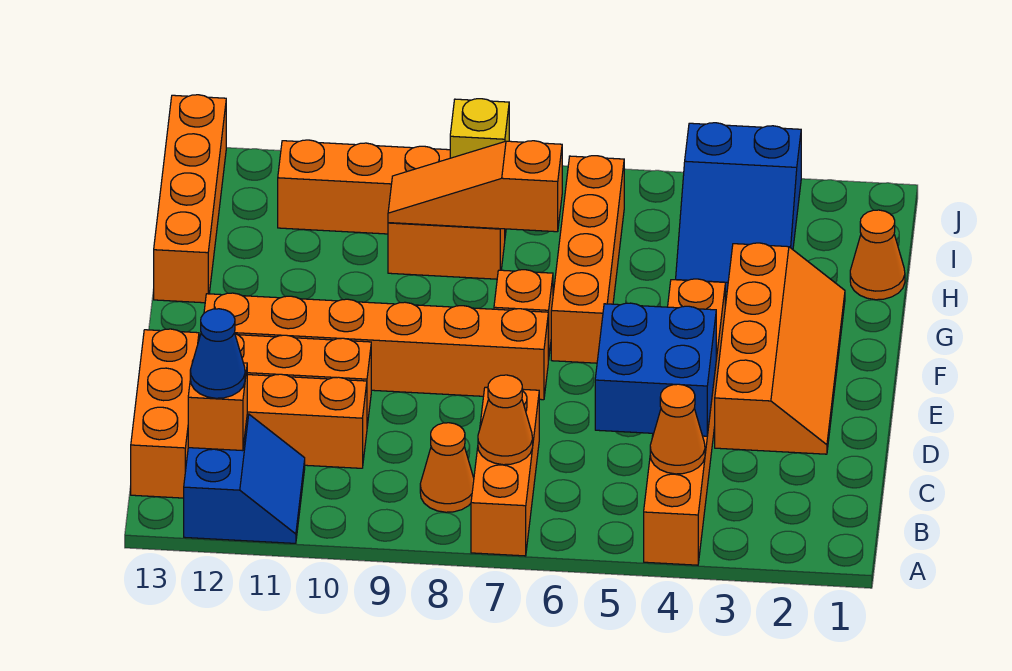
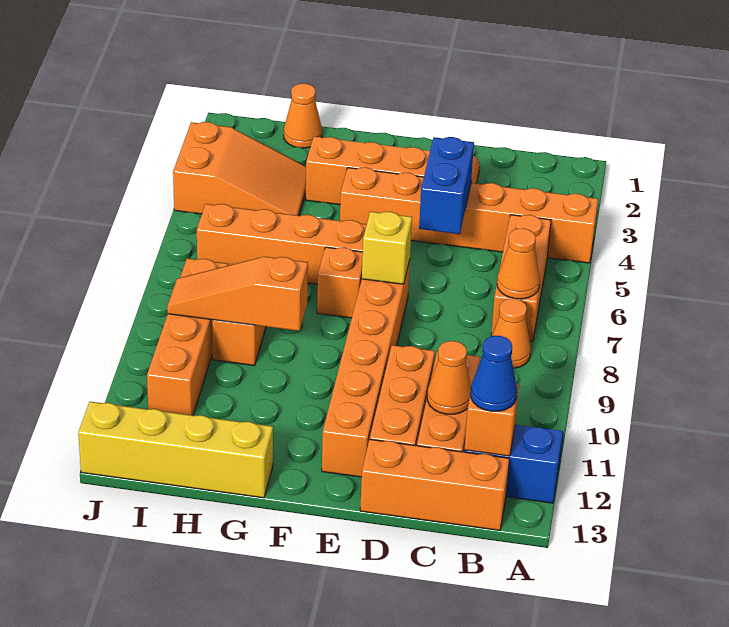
orange brick A7:C7 level 1 -> orange brick B5:B7 level 1
orange cone B4 level 2 -> orange cone C11 level 2
blue brick C4:D5 level 2 -> blue brick D4:D5 level 2
orange brick G13:J13 level 1 -> yellow brick G13:J13 level 1
blue slope H3:J4 level 1 top J -> orange slope H3:J4 level 1 top J
orange slope H7:H9 level 2 top 7 -> orange slope G9:I9 level 2 top G
yellow brick I8 level 2 -> yellow brick E7 level 2

